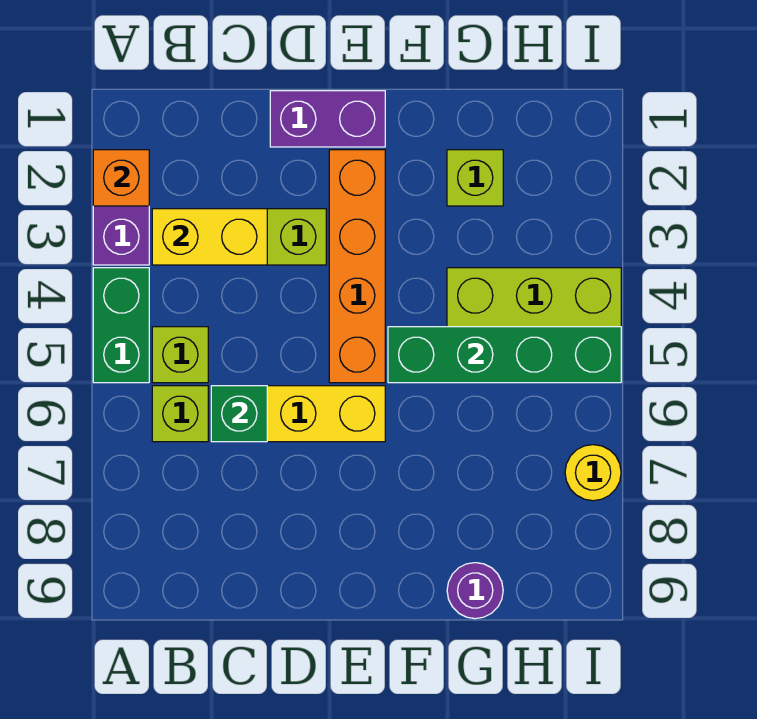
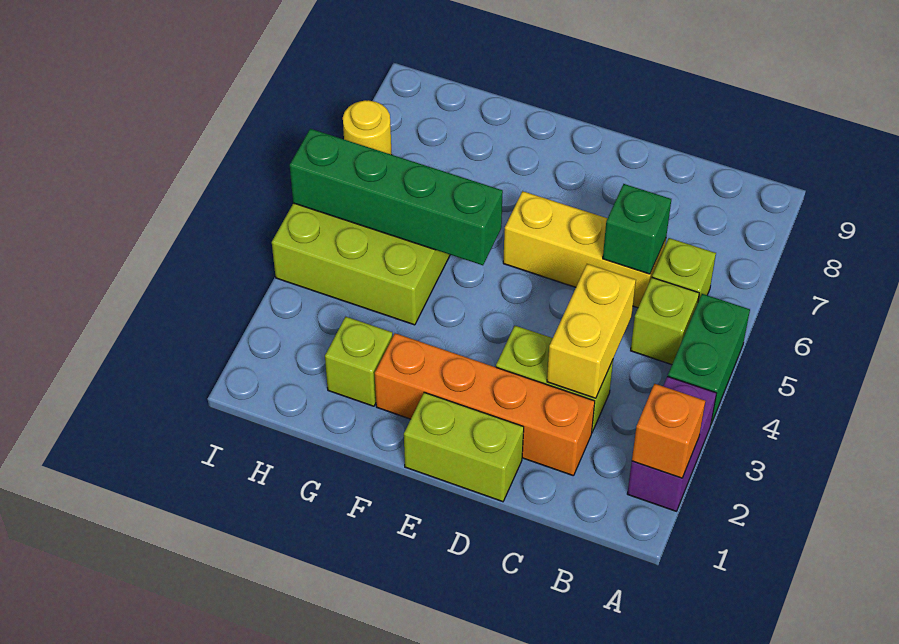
yellow brick B3:C3 level 2 -> yellow brick C3:C4 level 2
purple brick D1:E1 level 1 -> lime brick D1:E1 level 1
orange brick E2:E5 level 1 -> orange brick C2:F2 level 1
purple round brick G9 level 1 -> none

